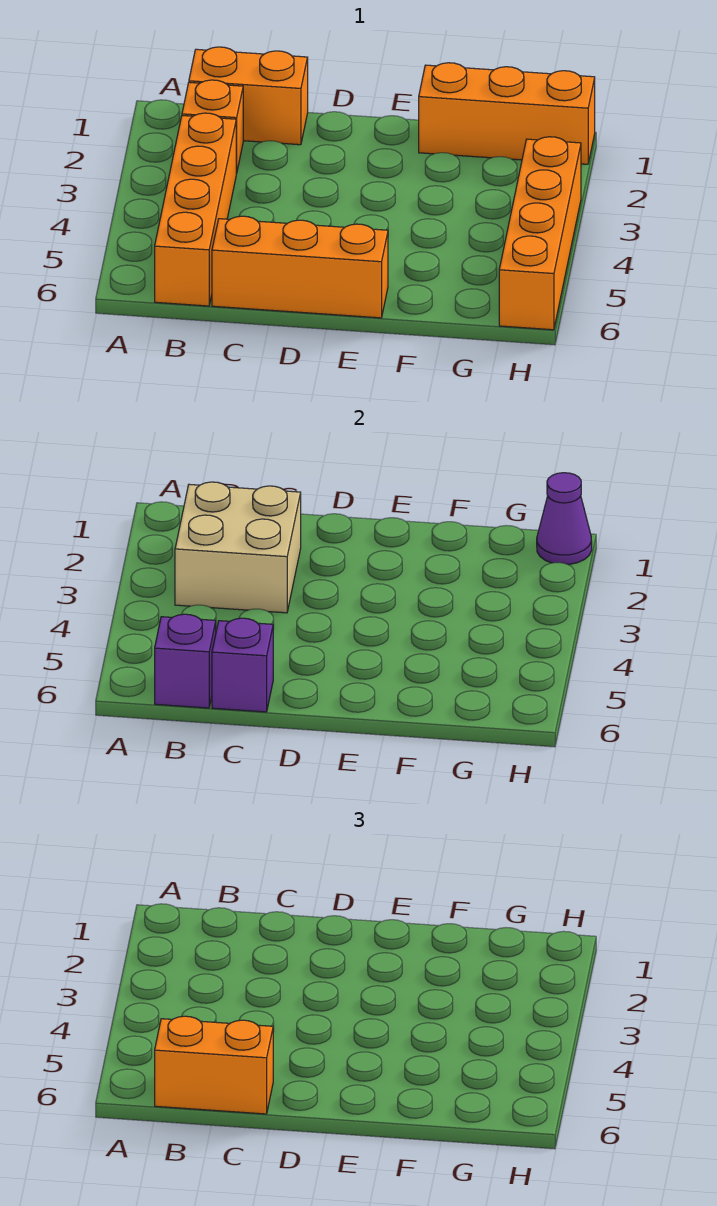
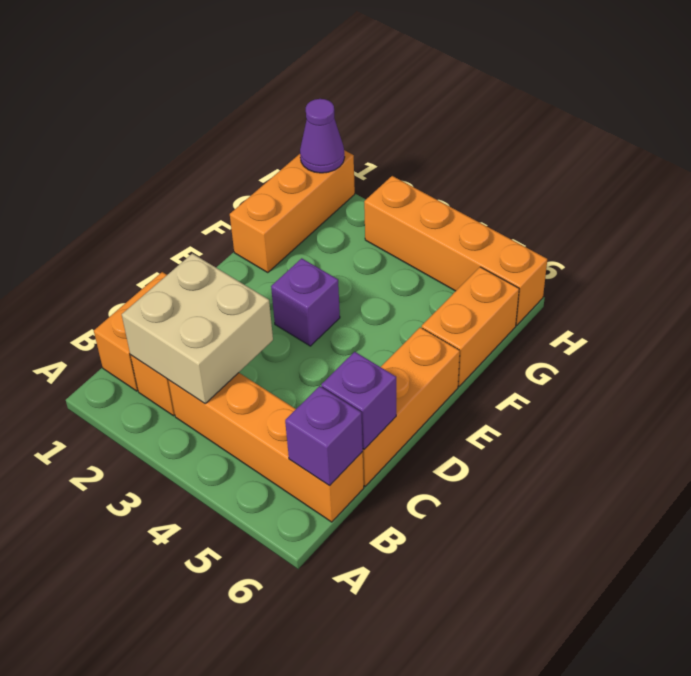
orange brick B6:C6 level 3 -> orange brick F6:G6 level 1
none -> purple brick E3 level 1

